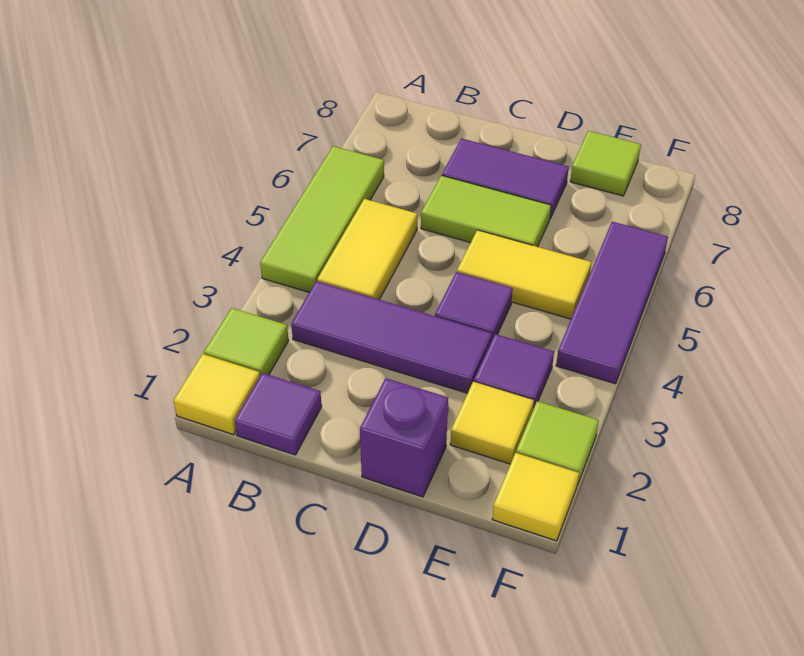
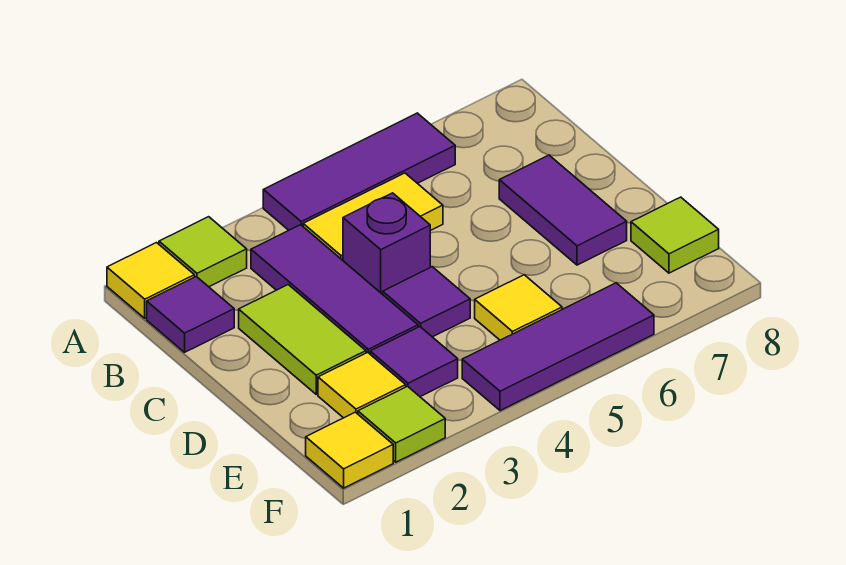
lime tile A4:A6 level 1 -> purple tile A4:A6 level 1
lime tile C6:D6 level 1 -> lime tile C2:D2 level 1
purple brick D1 level 1 -> purple brick C4 level 1
yellow tile D5:E5 level 1 -> yellow tile E5 level 1

